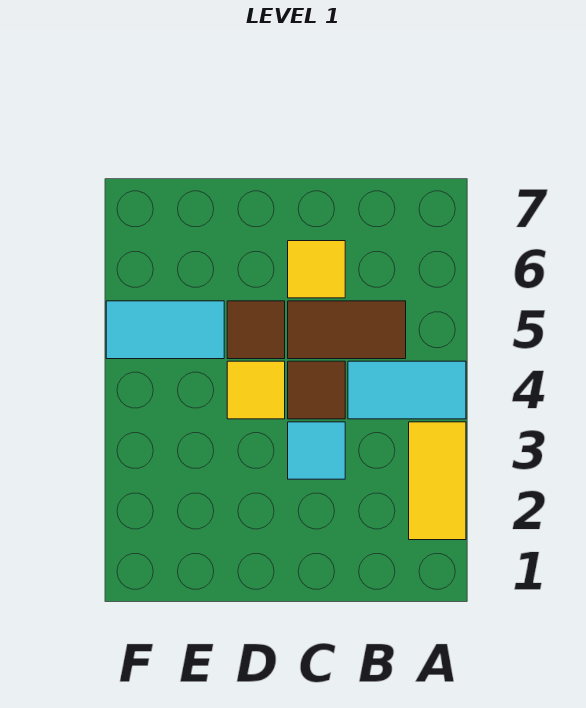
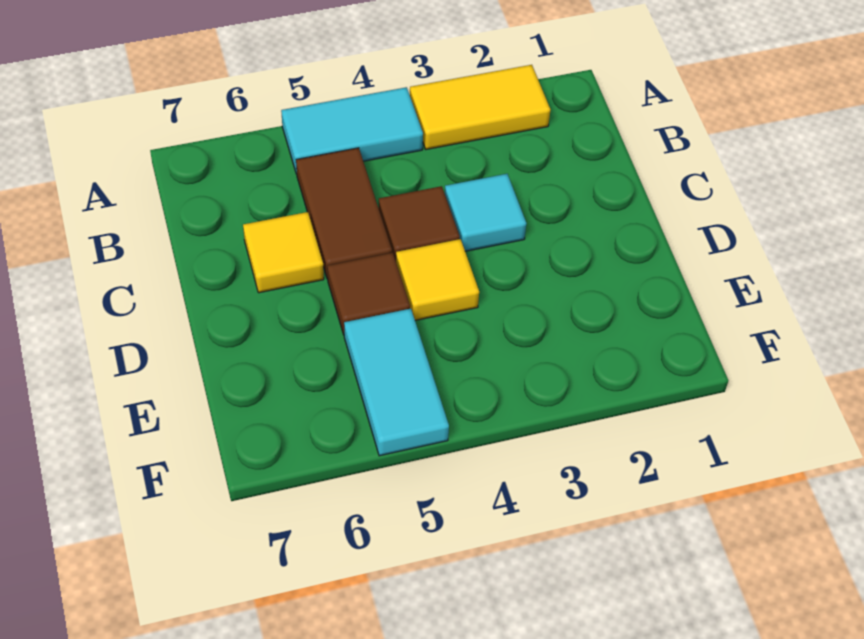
cyan tile A4:B4 level 1 -> cyan tile A4:A5 level 1

